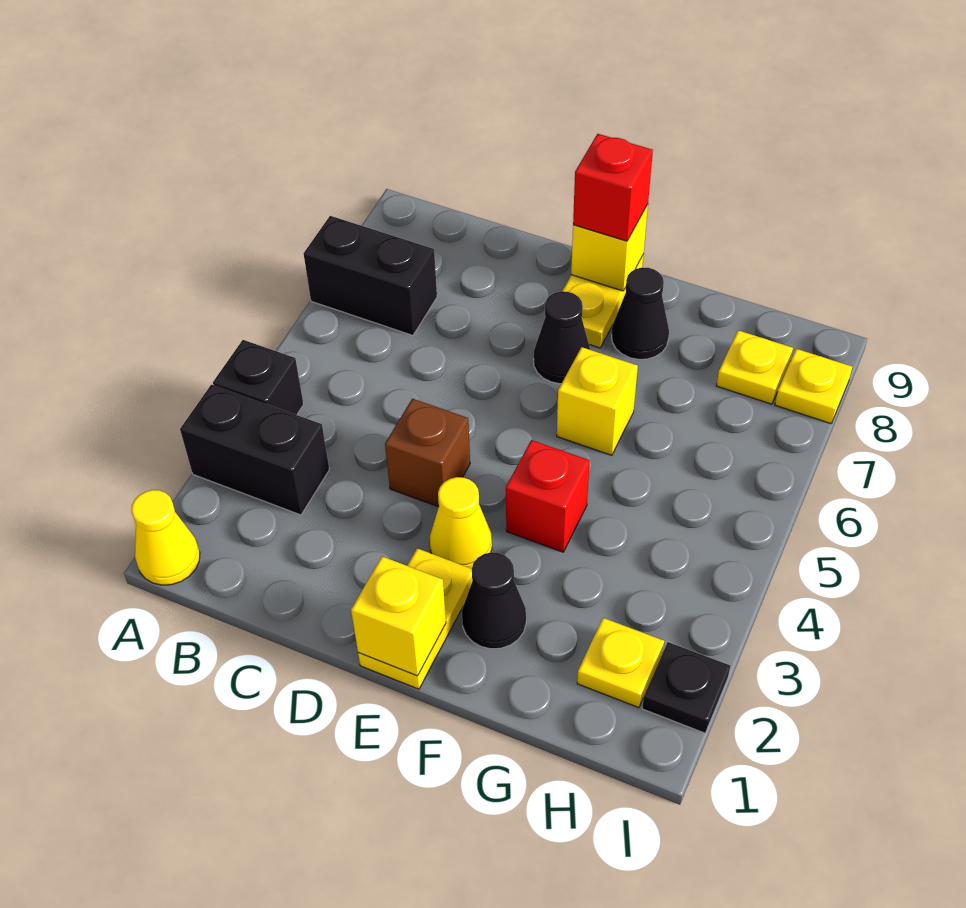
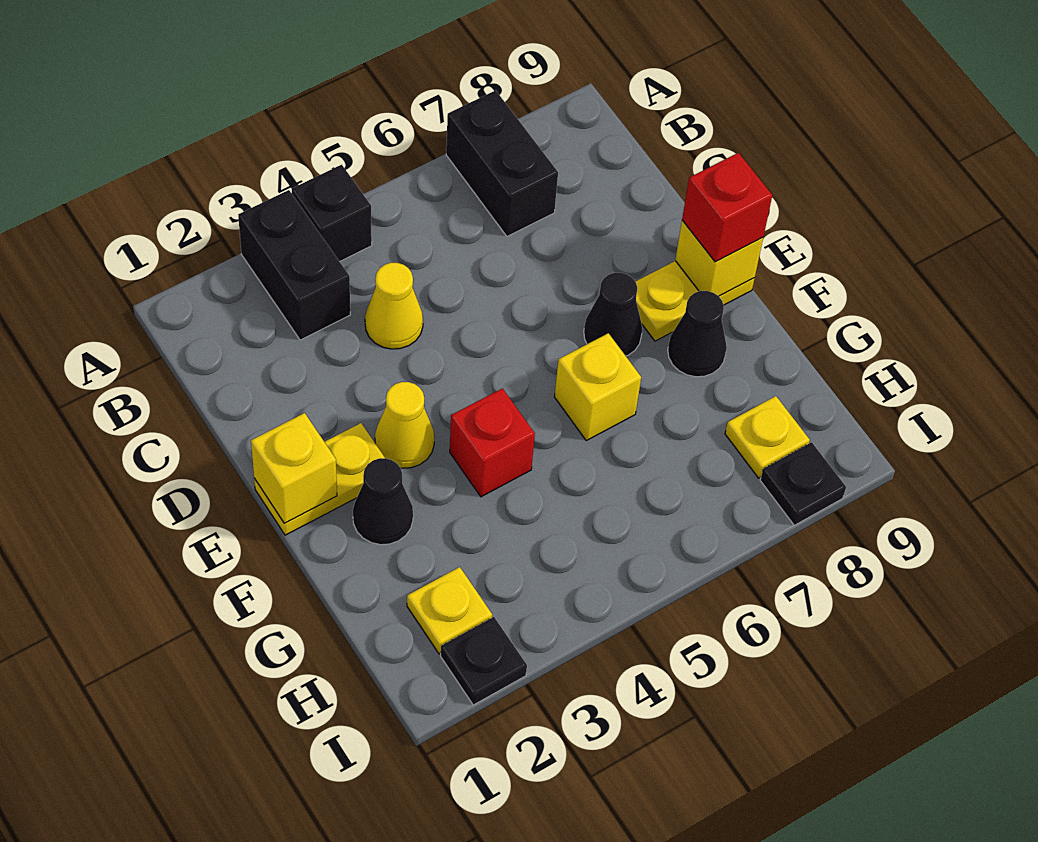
yellow cone A1 level 1 -> yellow cone C4 level 1
brown brick D4 level 1 -> none
yellow plate I8 level 1 -> black plate I8 level 1

